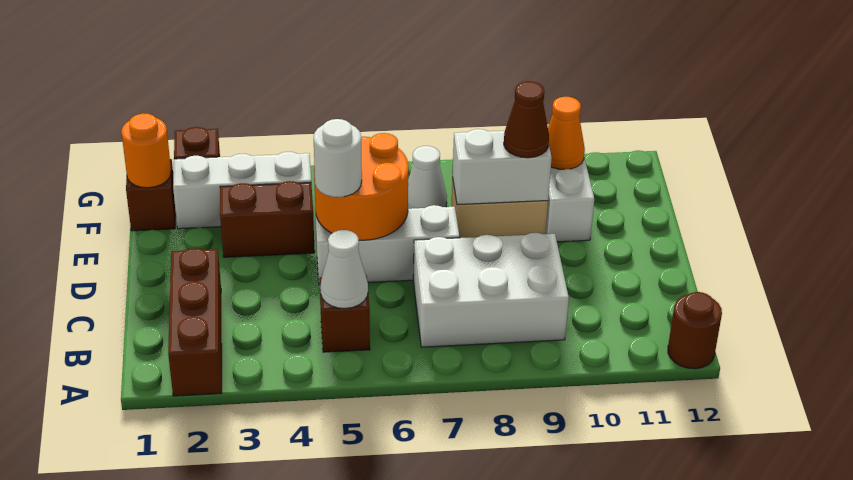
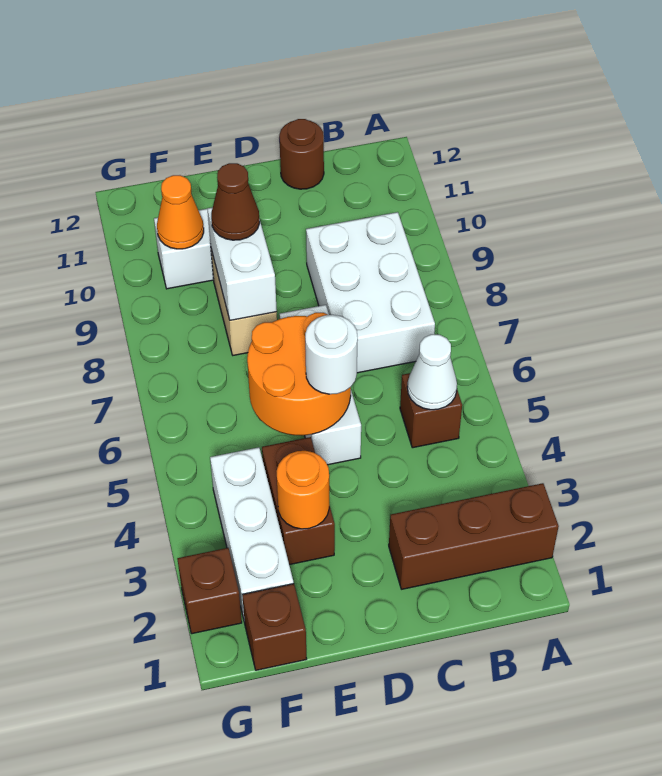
brown round brick A12 level 1 -> brown round brick C12 level 1
orange round brick F1 level 2 -> orange round brick E3 level 2
white cone F7 level 1 -> none

